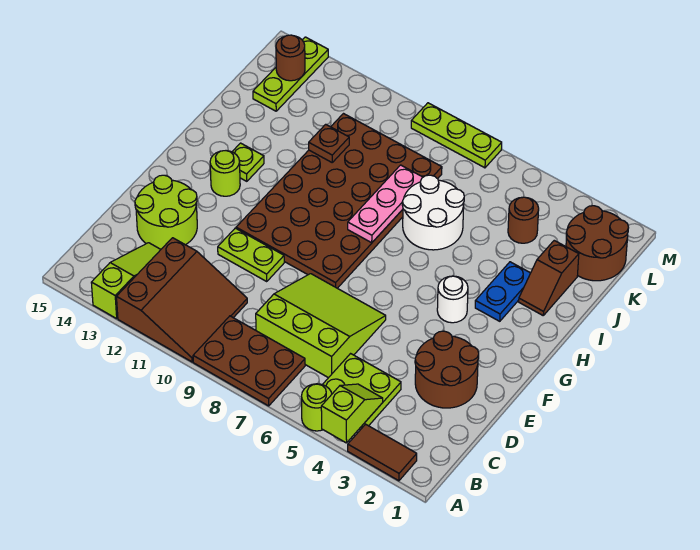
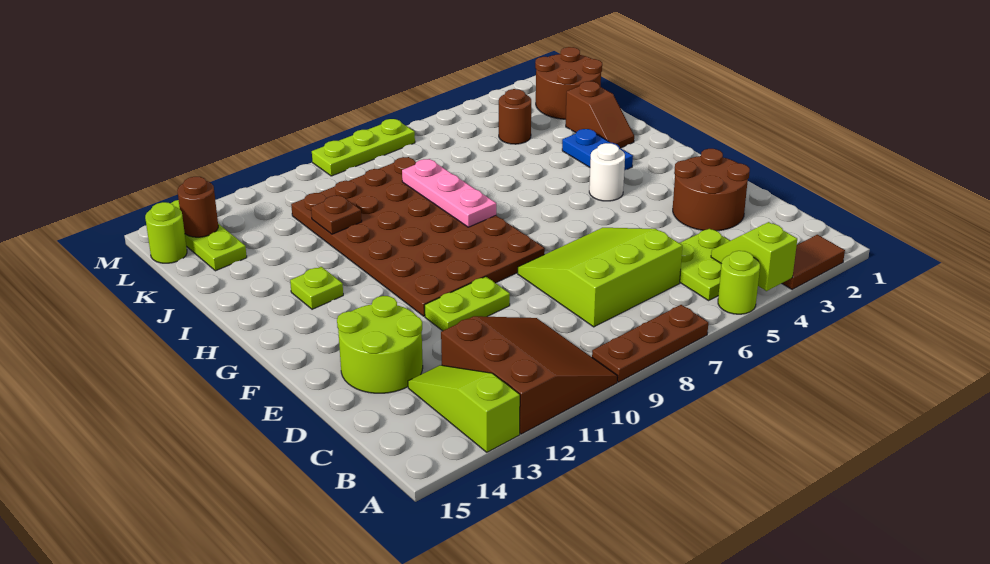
brown plate A7:B9 level 1 -> brown plate A7:A9 level 1
lime round brick G13 level 1 -> lime round brick L15 level 1
white round brick I6:J7 level 1 -> none

